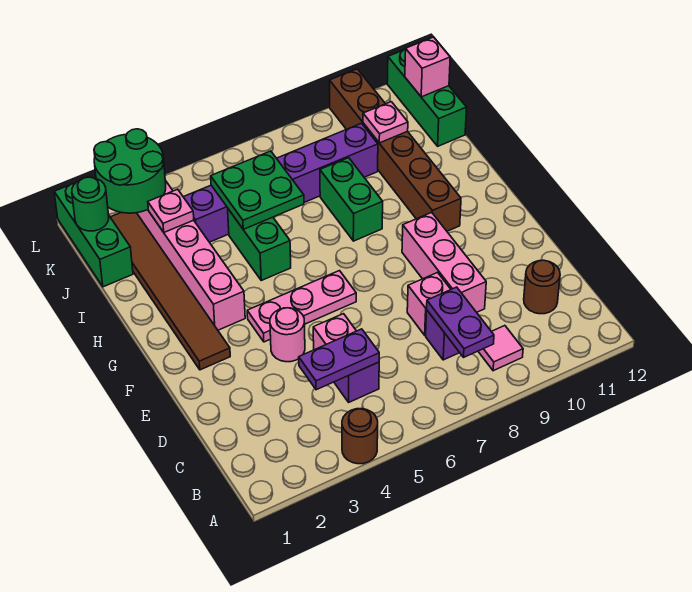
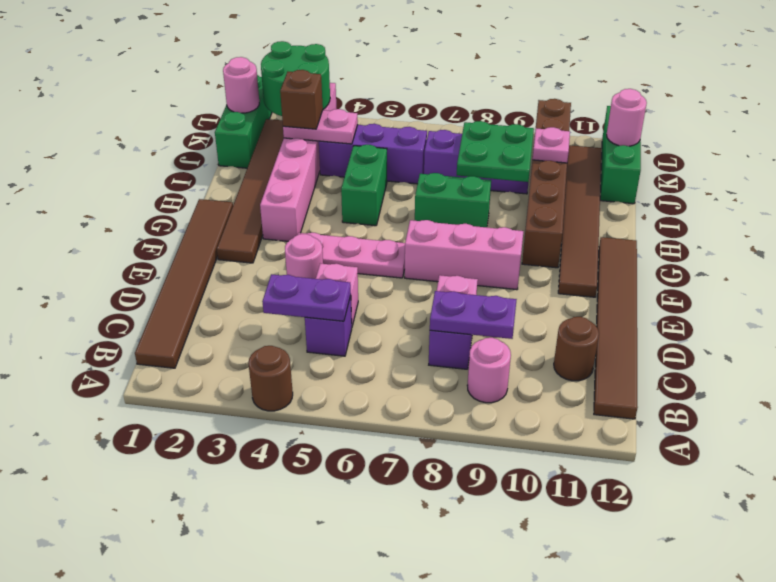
none -> brown tile B1:G1 level 1
purple plate B8:C8 level 2 -> purple plate C8:C9 level 2
pink tile B9 level 1 -> pink round brick B9 level 1
none -> brown tile B12:G12 level 1
pink brick D9:F9 level 1 -> pink brick F7:F9 level 1
none -> brown tile F11:K11 level 1
green brick H8:I8 level 1 -> green brick H7:H8 level 1
green plate I5:J6 level 2 -> green plate I8:J9 level 2
pink plate J3 level 2 -> pink plate J3:J4 level 2
none -> brown brick J3 level 3
green round brick K1 level 2 -> pink round brick K1 level 2
pink brick K12 level 2 -> pink round brick K12 level 2

